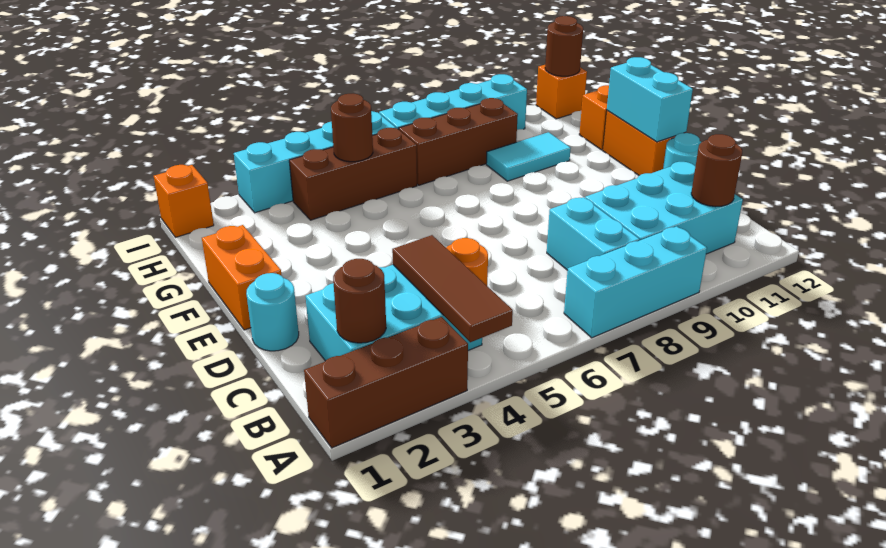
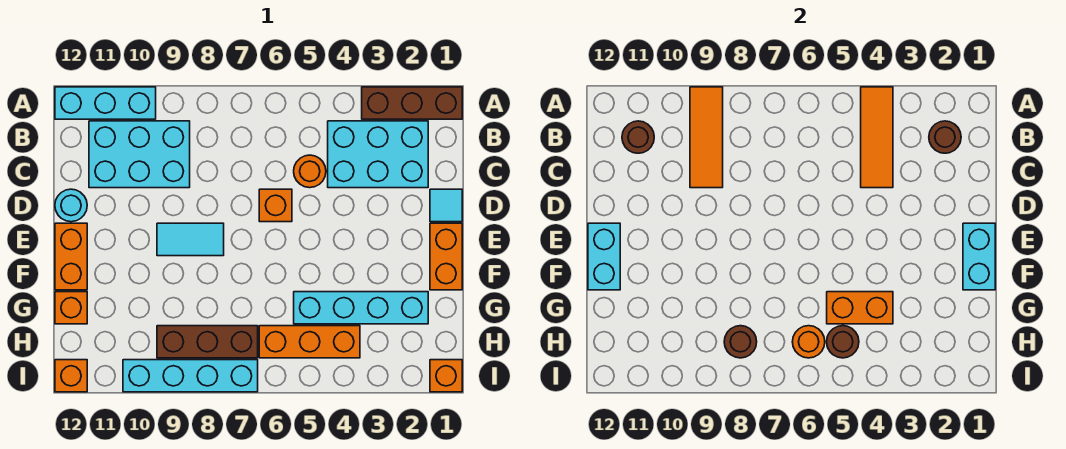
brown tile A4:C4 level 2 -> orange tile A4:C4 level 2
cyan brick A7:A9 level 1 -> cyan brick A10:A12 level 1
none -> orange tile A9:C9 level 2
cyan brick B8:C8 level 1 -> cyan brick E1:F1 level 2
cyan round brick D1 level 1 -> cyan tile D1 level 1
none -> orange brick D6 level 1
none -> orange brick G4:G5 level 2
cyan tile G9:G10 level 1 -> cyan tile E8:E9 level 1
brown brick H4:H6 level 1 -> orange brick H4:H6 level 1
none -> orange round brick H6 level 2
cyan brick I3:I6 level 1 -> cyan brick G2:G5 level 1
brown round brick I12 level 2 -> brown round brick H8 level 2

